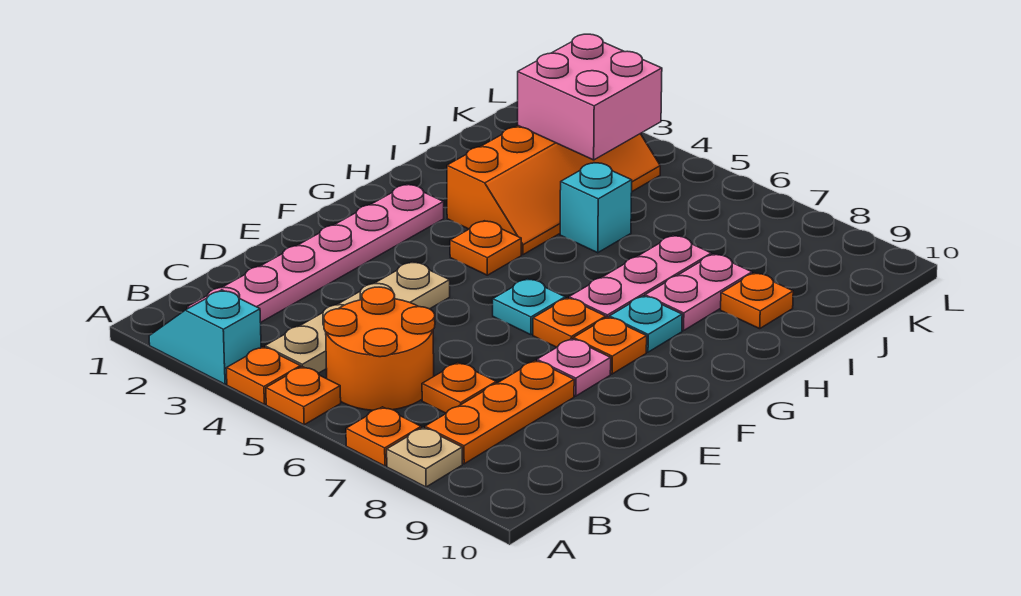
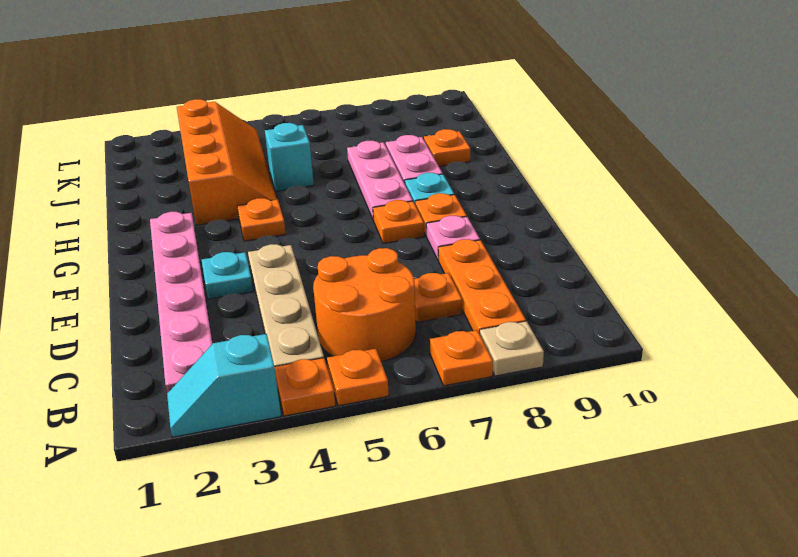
cyan plate F6 level 1 -> cyan plate E3 level 1
pink brick J3:K4 level 2 -> none

